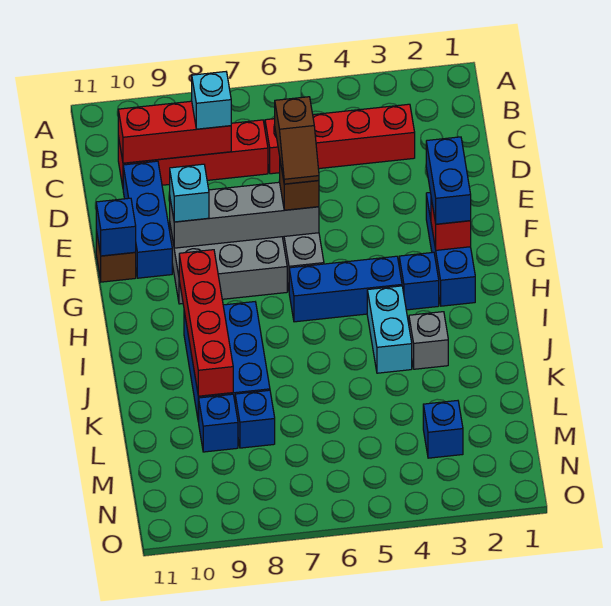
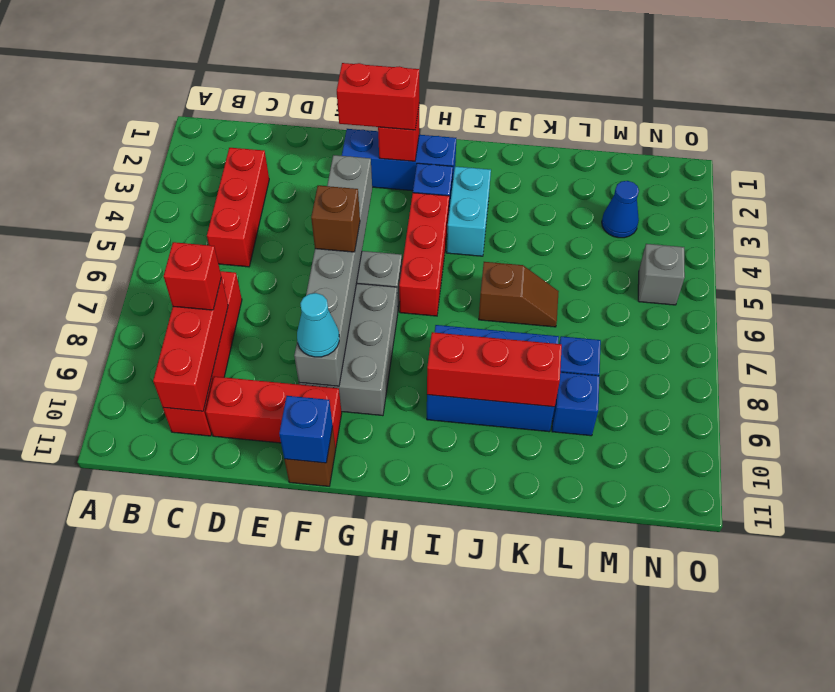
red brick C3:C6 level 1 -> red brick C3:C5 level 1
cyan brick C8 level 3 -> red brick C8 level 3
blue brick D10:F10 level 1 -> red brick D10:F10 level 1
brown slope E6:F6 level 4 top E -> brown slope J6:K6 level 1 top J
blue brick F2:G2 level 3 -> red brick F2:G2 level 3
grey brick F6:F9 level 2 -> grey brick F4:F9 level 2
cyan brick F9 level 3 -> cyan cone F9 level 3
blue brick H4:H6 level 1 -> red brick H4:H6 level 1
red brick H9:K9 level 2 -> red brick I9:K9 level 2
cyan brick I4:J4 level 1 -> cyan brick I3:I4 level 1
grey brick J3 level 1 -> grey brick N5 level 1
blue brick M3 level 1 -> blue cone M3 level 1

